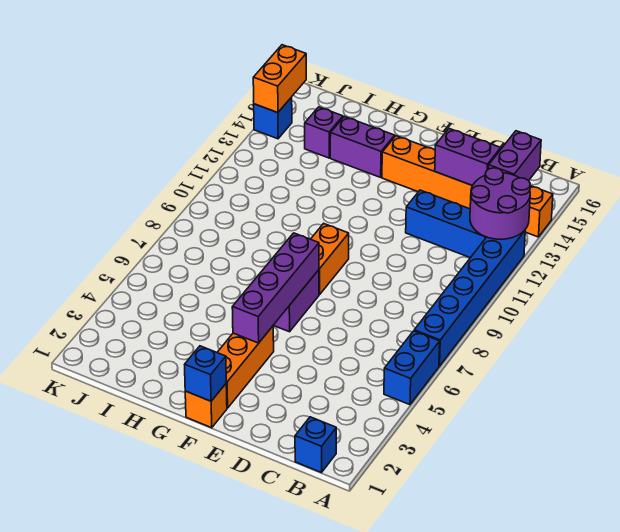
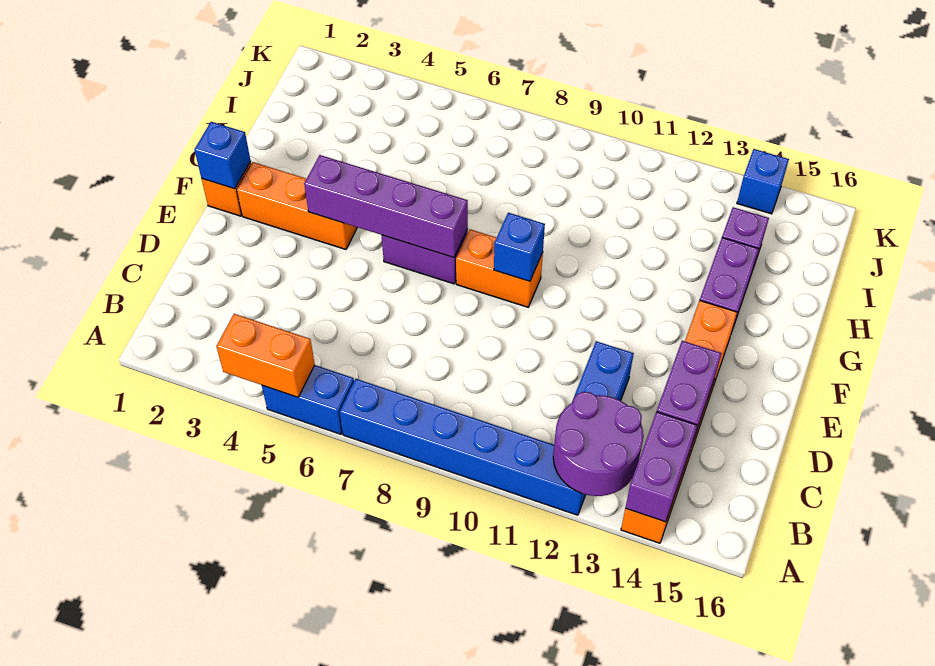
blue brick B1 level 1 -> blue brick F9 level 2
purple brick B14:B15 level 2 -> purple brick A14:B14 level 2
orange brick K14:K15 level 2 -> orange brick A4:A5 level 2

